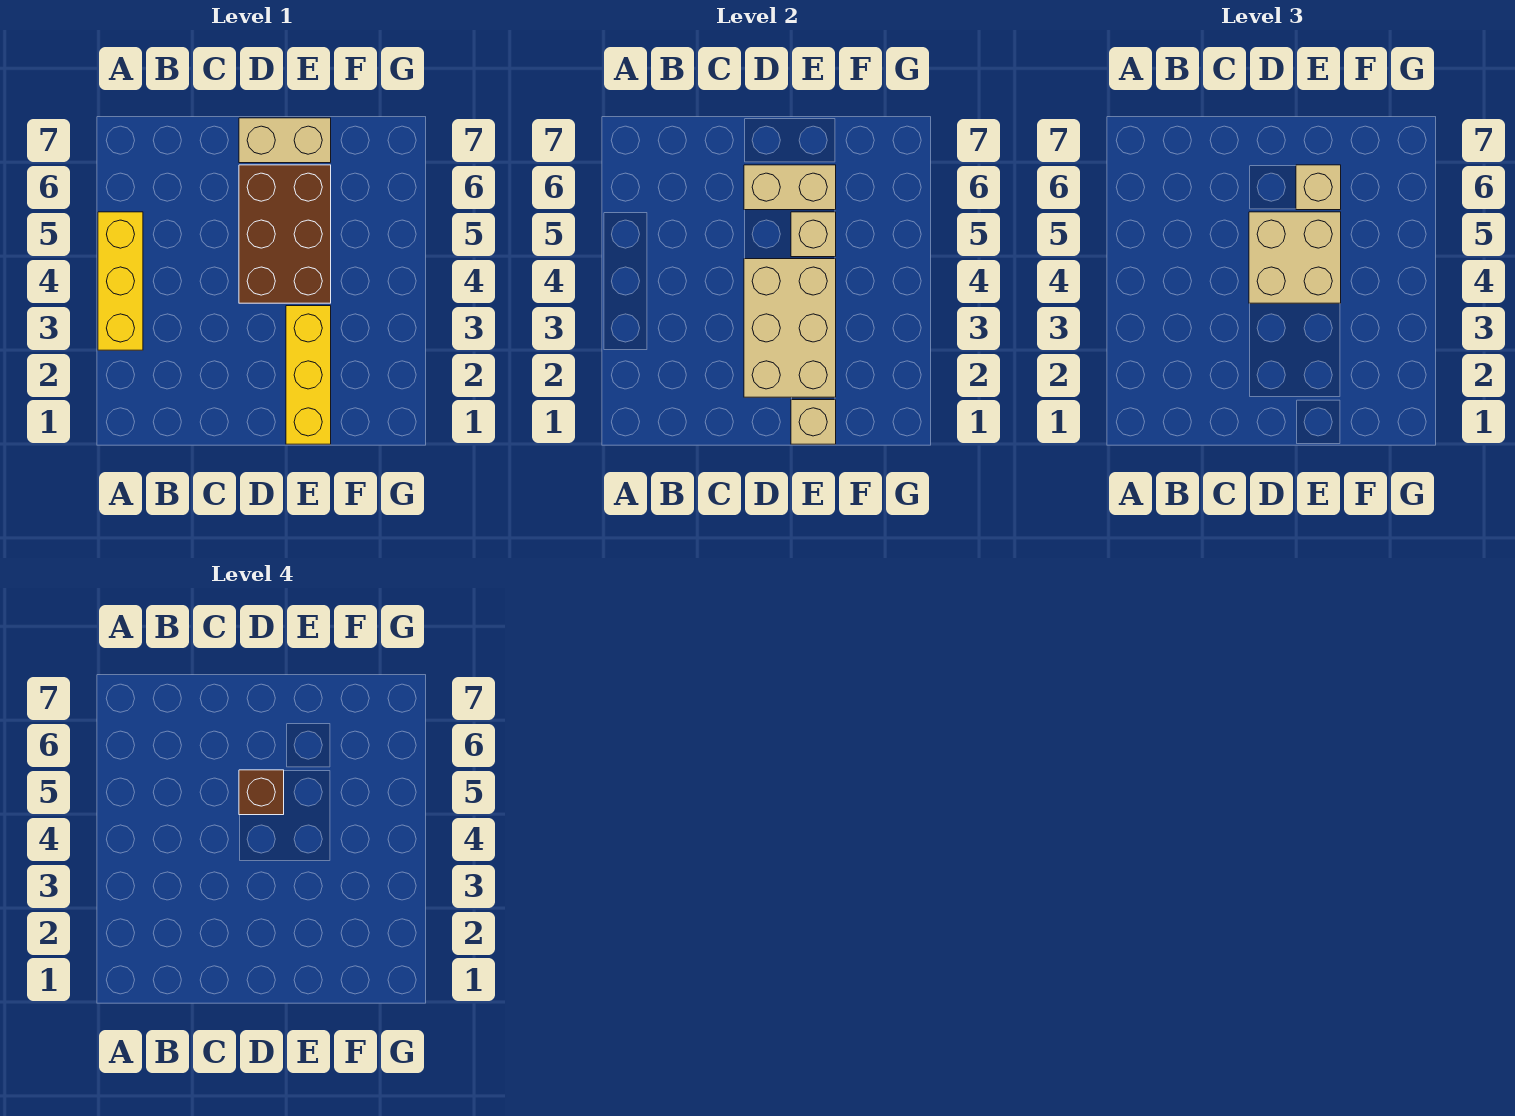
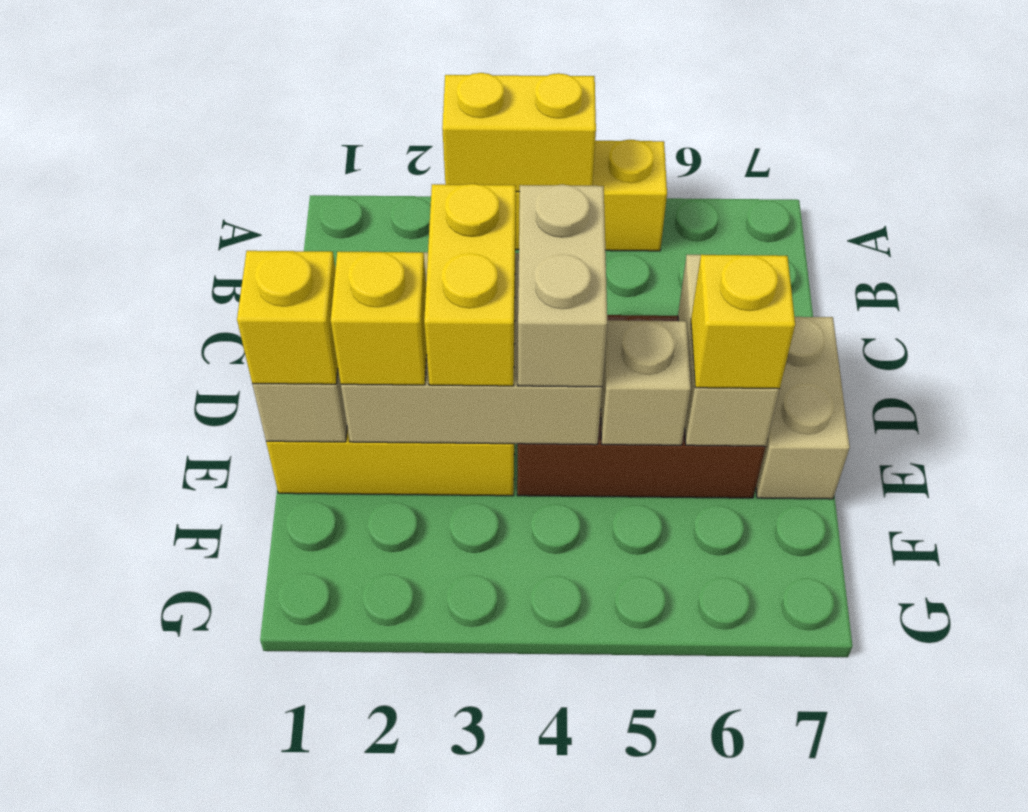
none -> yellow brick A3:A4 level 2
none -> yellow brick D3:E3 level 3
tan brick D4:E5 level 3 -> tan brick D4:E4 level 3
brown brick D5 level 4 -> none
none -> yellow brick E1 level 3
none -> yellow brick E2 level 3
tan brick E6 level 3 -> yellow brick E6 level 3

